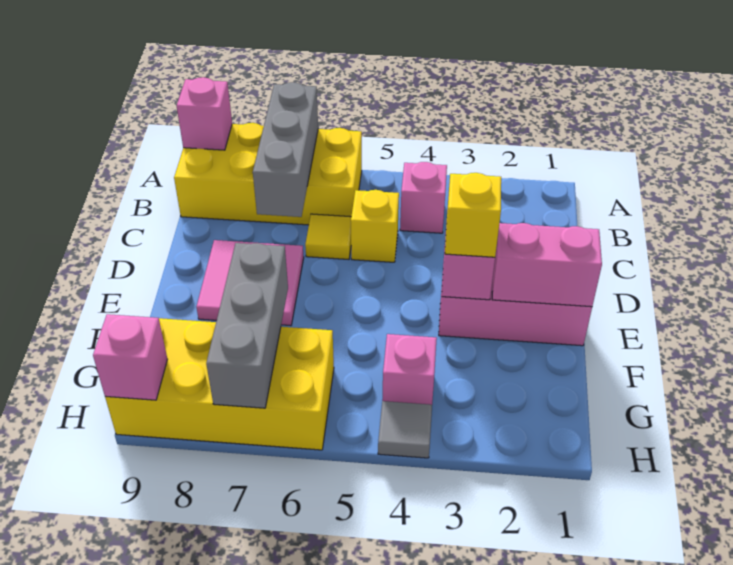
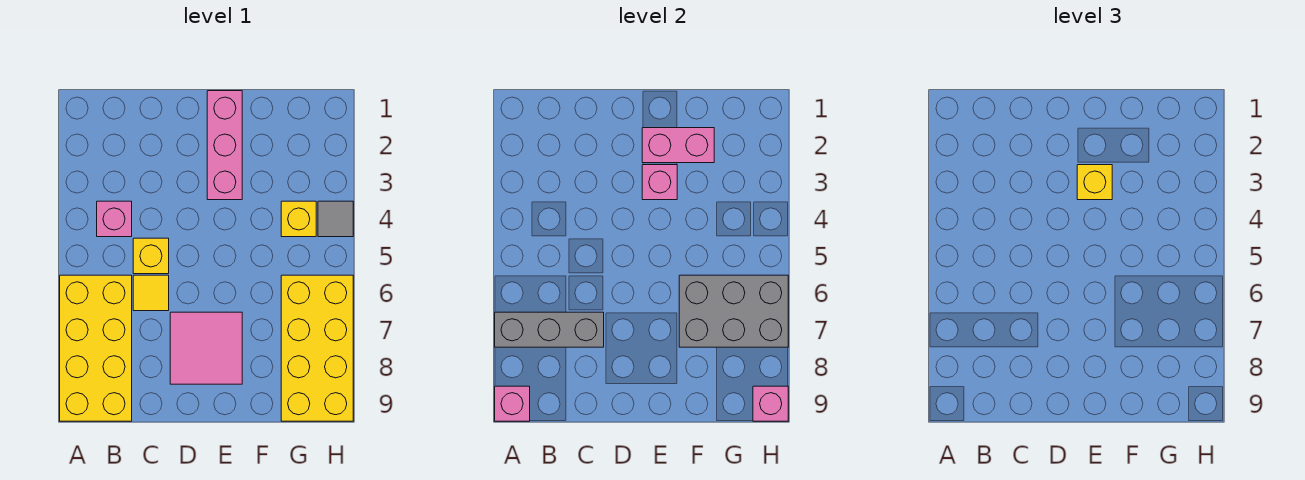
pink brick E1:E2 level 2 -> pink brick E2:F2 level 2
grey brick F7:H7 level 2 -> grey brick F6:H7 level 2
pink brick G4 level 1 -> yellow brick G4 level 1

